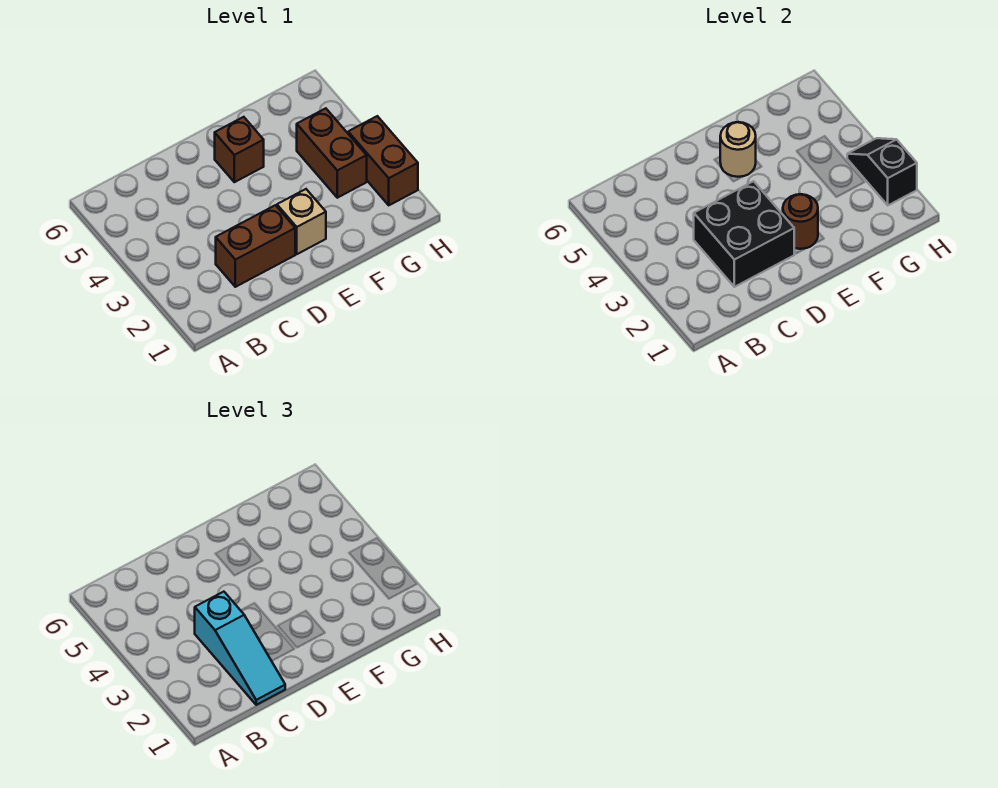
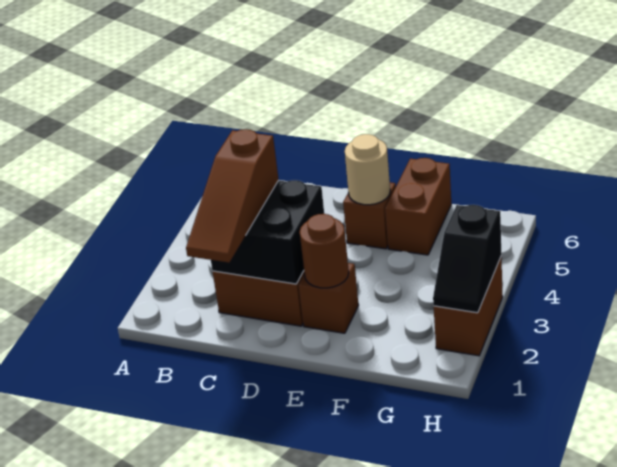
cyan slope C1:C3 level 3 top 3 -> brown slope C1:C3 level 3 top 3
tan brick E2 level 1 -> brown brick E2 level 1
brown brick G3:G4 level 1 -> brown brick F5:F6 level 1
black slope H2:H3 level 2 top 2 -> black slope H2:H3 level 2 top 3

